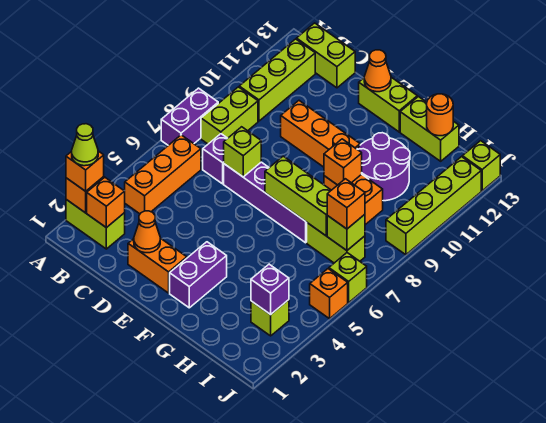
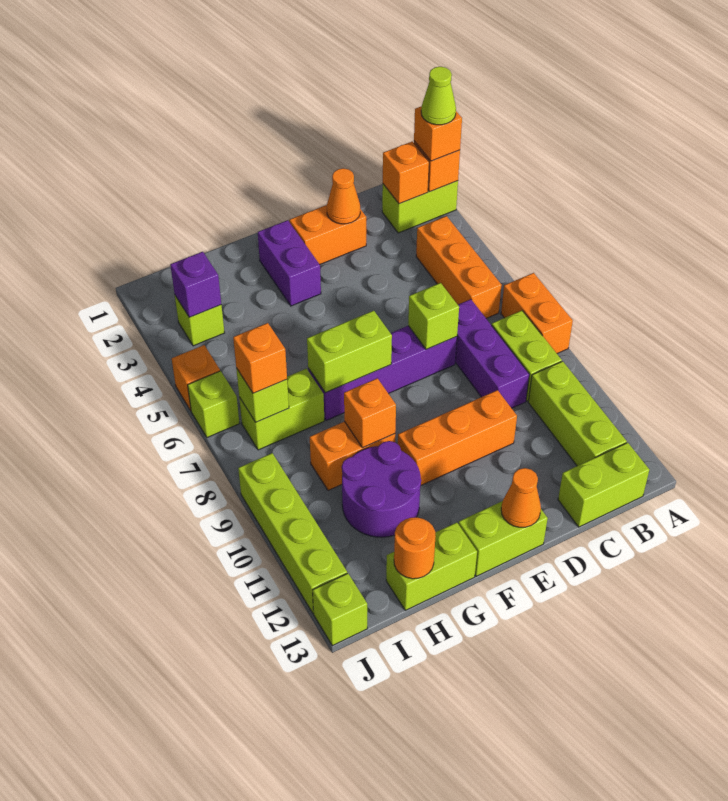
purple brick A7:A8 level 1 -> orange brick A7:A8 level 1
purple brick C7 level 1 -> purple brick C7:C9 level 1
lime brick F7:H7 level 2 -> lime brick F7:G7 level 2

